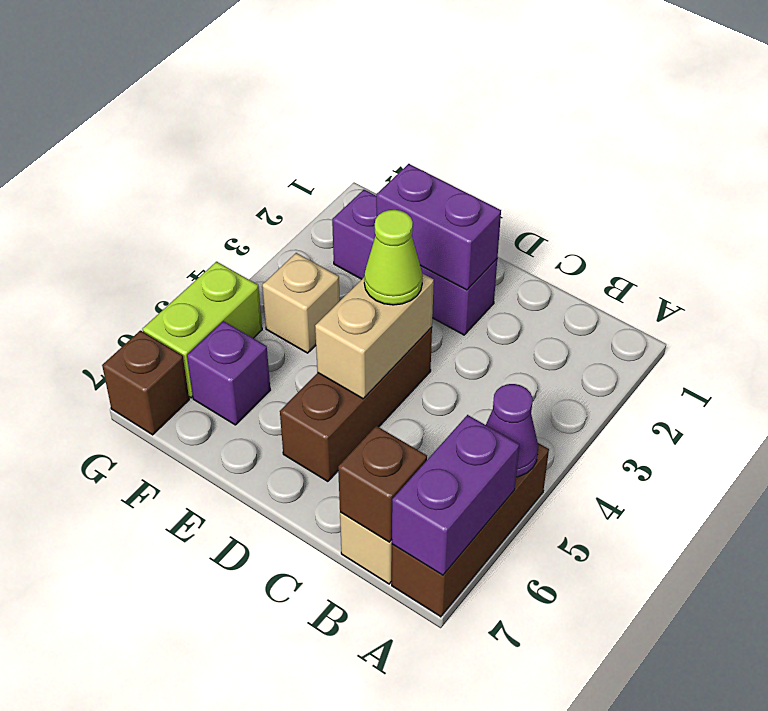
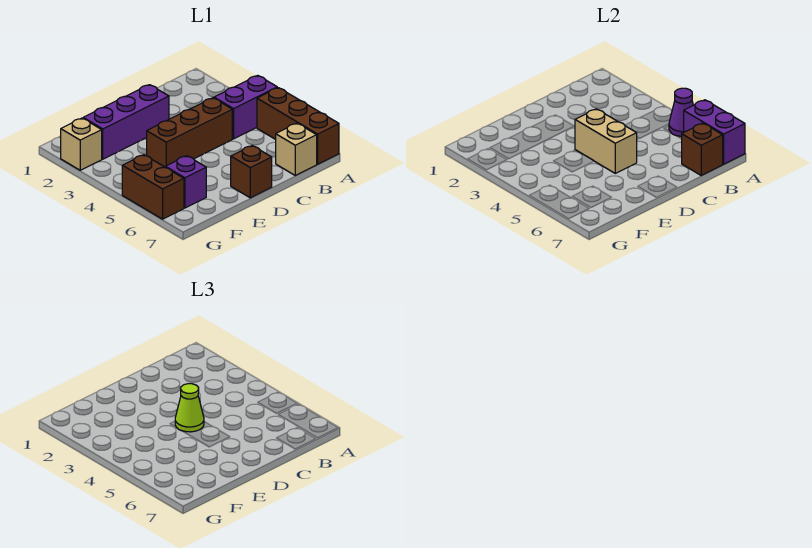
purple brick D2:E2 level 2 -> purple brick A4:B4 level 1
brown brick D4:D6 level 1 -> brown brick C4:E4 level 1
tan brick F4 level 1 -> tan brick G2 level 1
lime brick G5:G6 level 1 -> brown brick G5:G6 level 1
brown brick G7 level 1 -> brown brick D7 level 1

